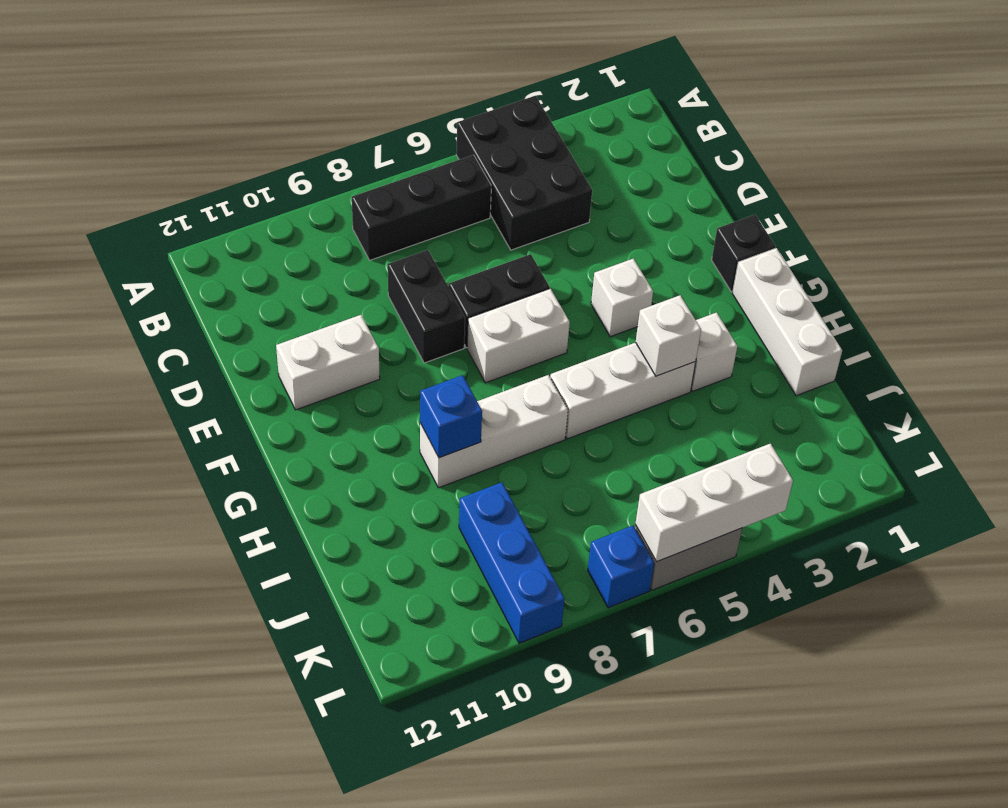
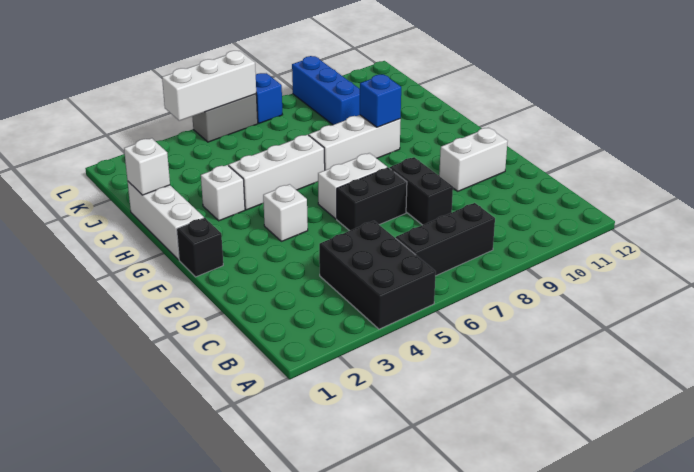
white brick H4 level 2 -> white brick I1 level 2

